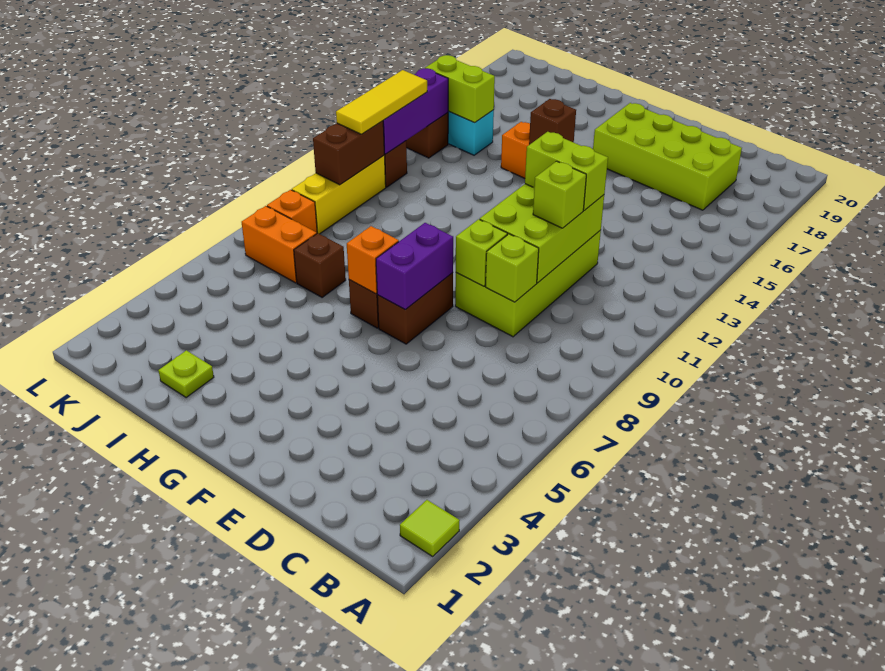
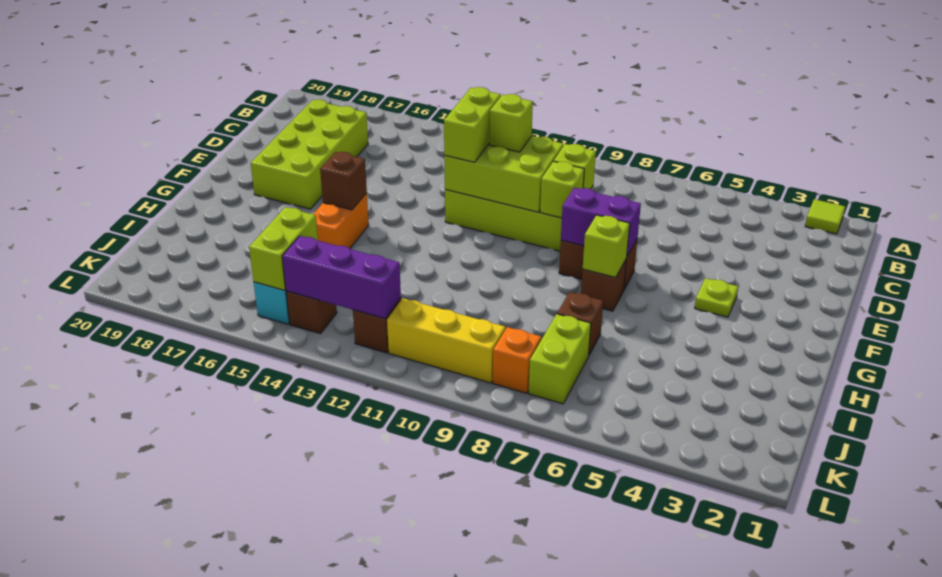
orange brick G7 level 2 -> lime brick G7 level 2
lime plate I2 level 1 -> lime plate F4 level 1
orange brick J7:K7 level 1 -> lime brick J7:K7 level 1
brown brick K10:K11 level 2 -> none
yellow tile K11:K13 level 3 -> none

